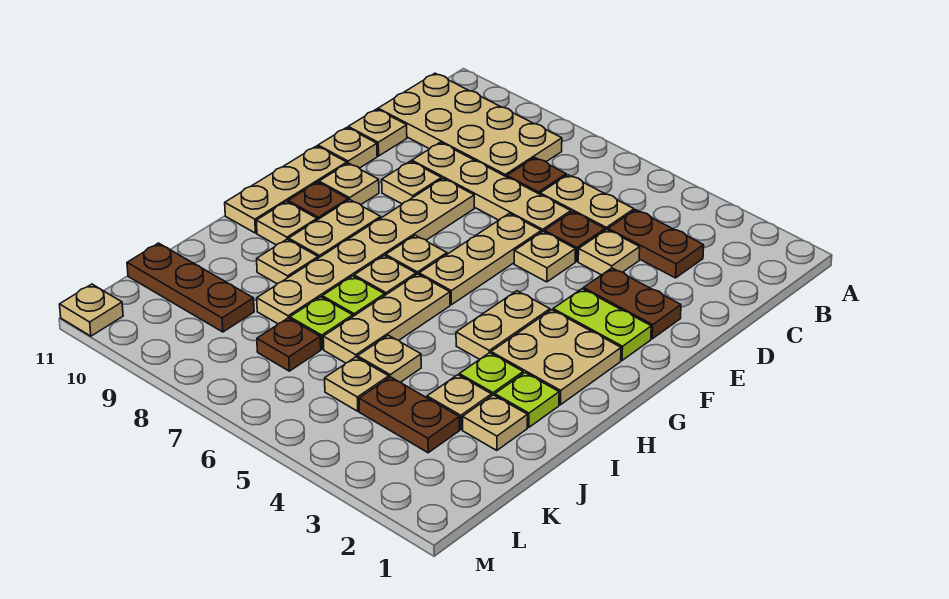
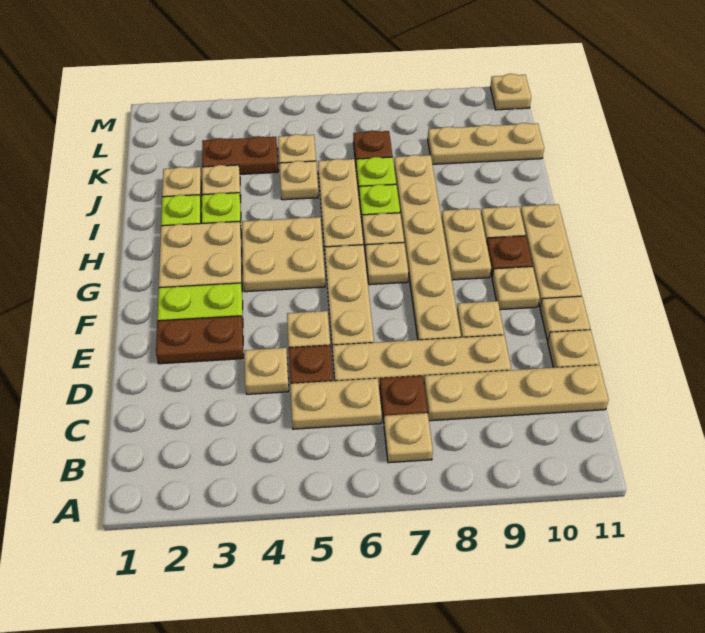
tan plate B8:C11 level 1 -> tan plate C8:C11 level 1
brown plate C3:C4 level 1 -> none
tan plate G4:H4 level 1 -> tan plate G4:H5 level 1
tan plate I9 level 1 -> tan plate B7 level 1
brown plate K9:K11 level 1 -> tan plate K9:K11 level 1

